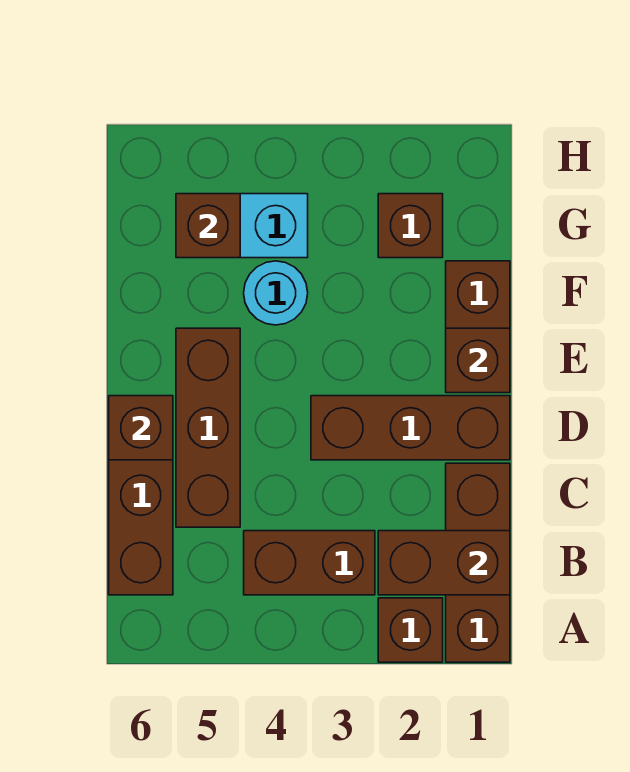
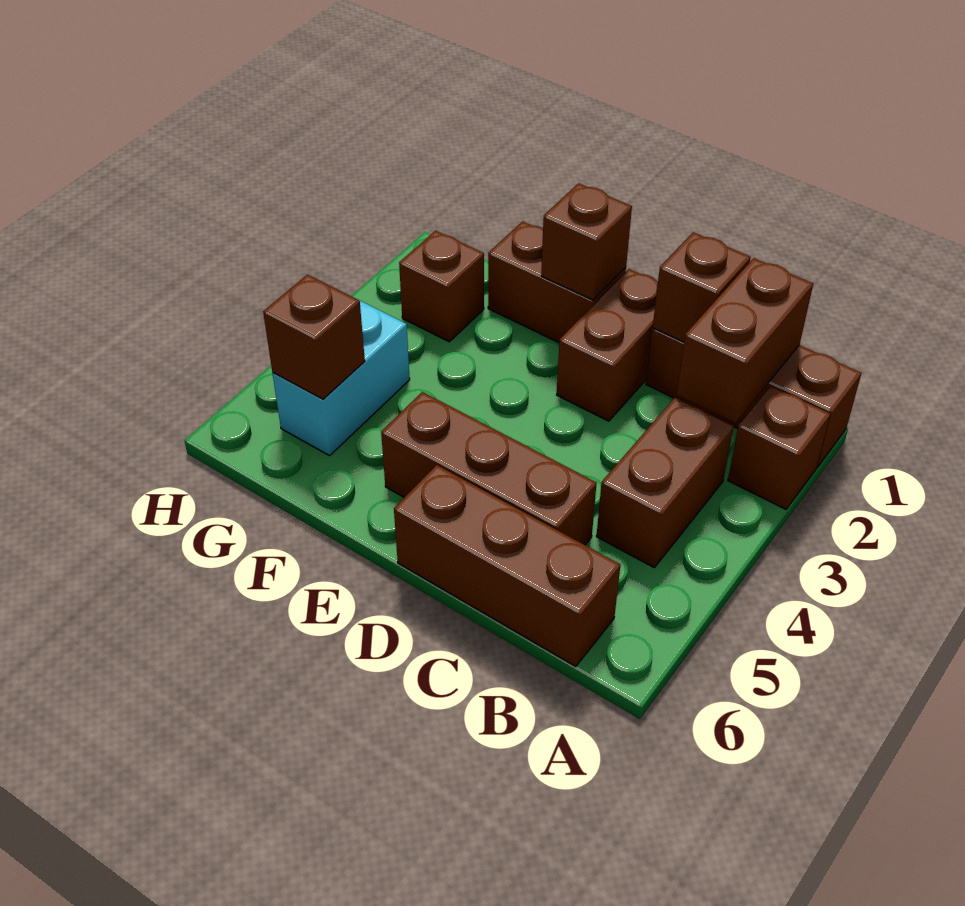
brown brick D1:D3 level 1 -> brown brick D1:D2 level 1
brown brick D6 level 2 -> brown brick C1 level 2
cyan round brick F4 level 1 -> none

